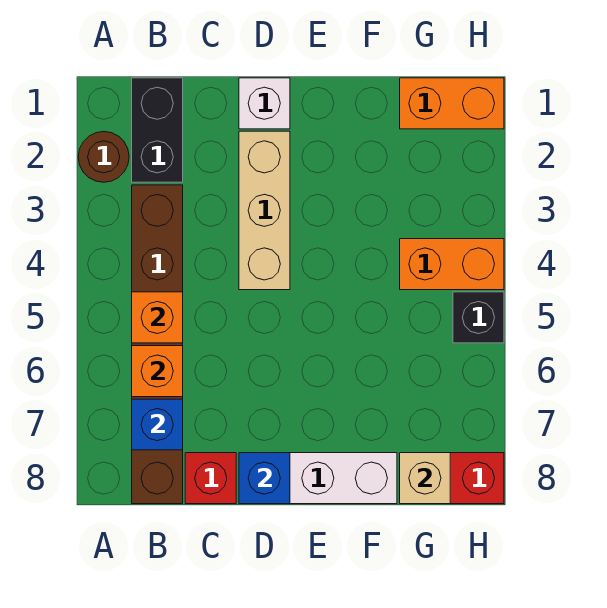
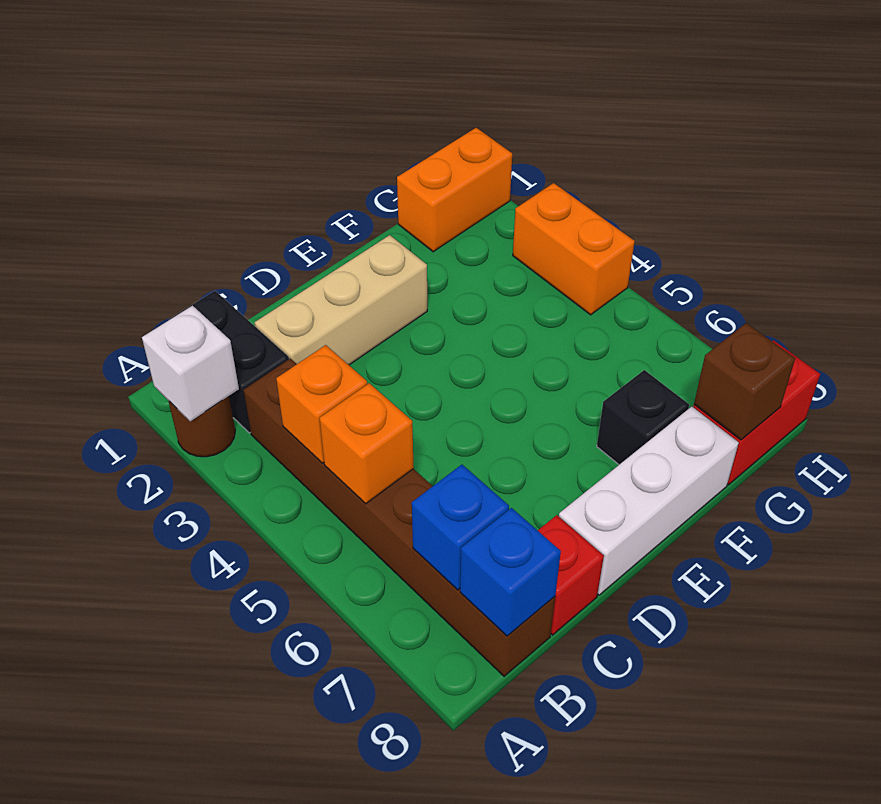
orange brick B6 level 2 -> orange brick B4 level 2
white brick D1 level 1 -> white brick A2 level 2
tan brick D2:D4 level 1 -> tan brick C2:E2 level 1
blue brick D8 level 2 -> blue brick B8 level 2
orange brick G4:H4 level 1 -> orange brick H3:H4 level 1
tan brick G8 level 2 -> brown brick G8 level 2
black brick H5 level 1 -> black brick F7 level 1

